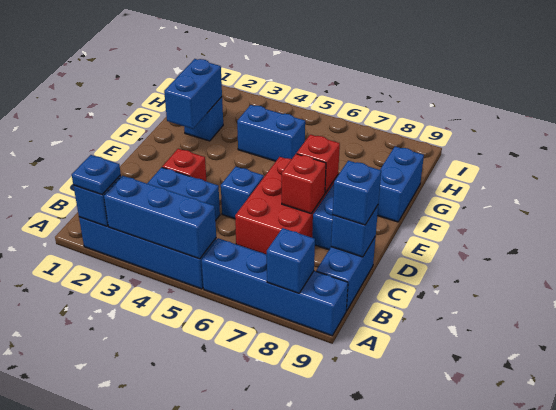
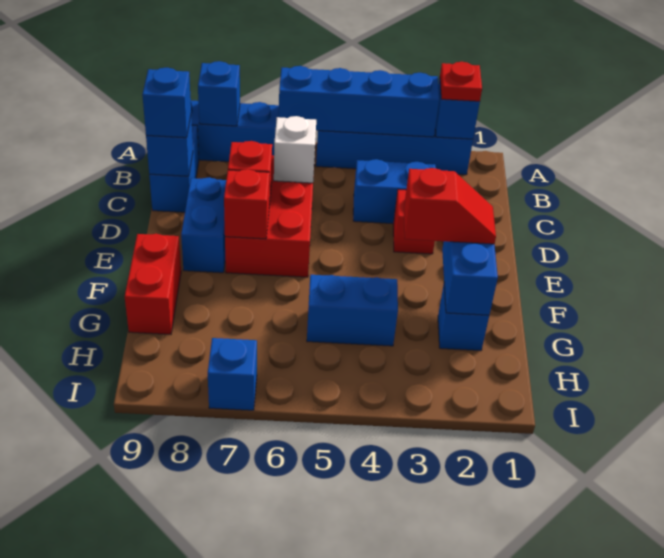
blue plate A2 level 3 -> red plate A2 level 3
blue brick A3:A5 level 2 -> blue brick A3:A6 level 2
none -> white brick C6 level 2
blue brick D5 level 1 -> blue brick I7 level 1
none -> red slope F2:F3 level 3 top 3
blue brick F9:G9 level 1 -> red brick F9:G9 level 1

